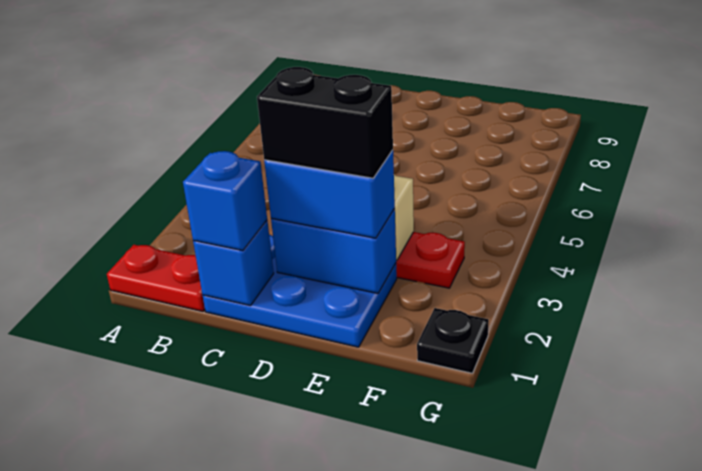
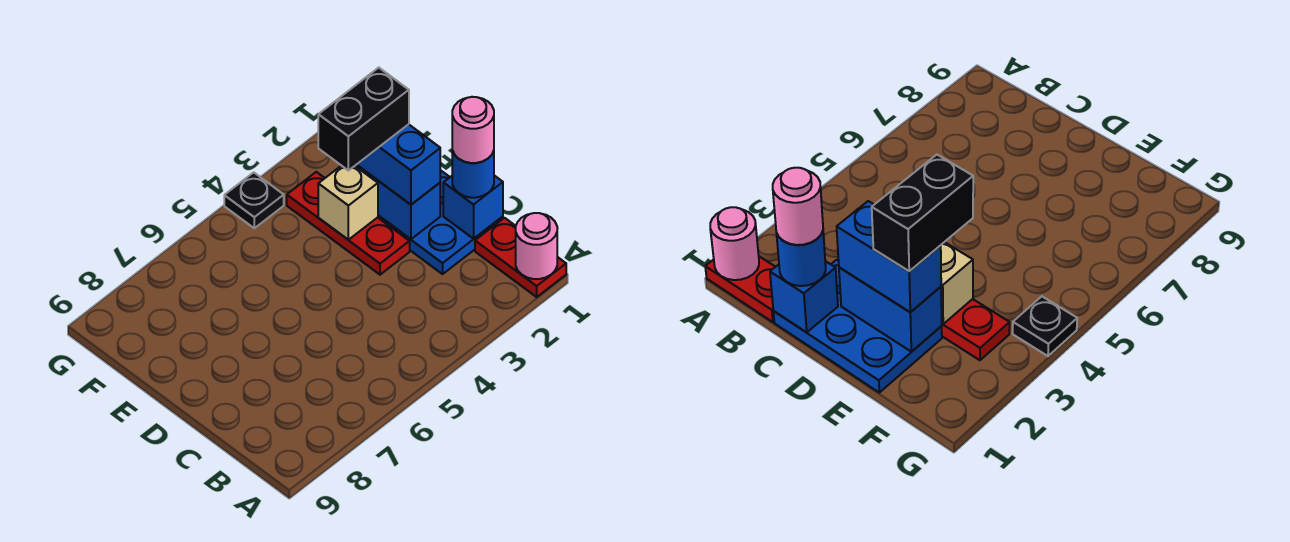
none -> pink round brick A1 level 2
blue brick C1 level 3 -> blue round brick C1 level 3
none -> pink round brick C1 level 4
black brick D2:E2 level 4 -> black brick E2:E3 level 4
black plate G1 level 1 -> black plate G4 level 1

